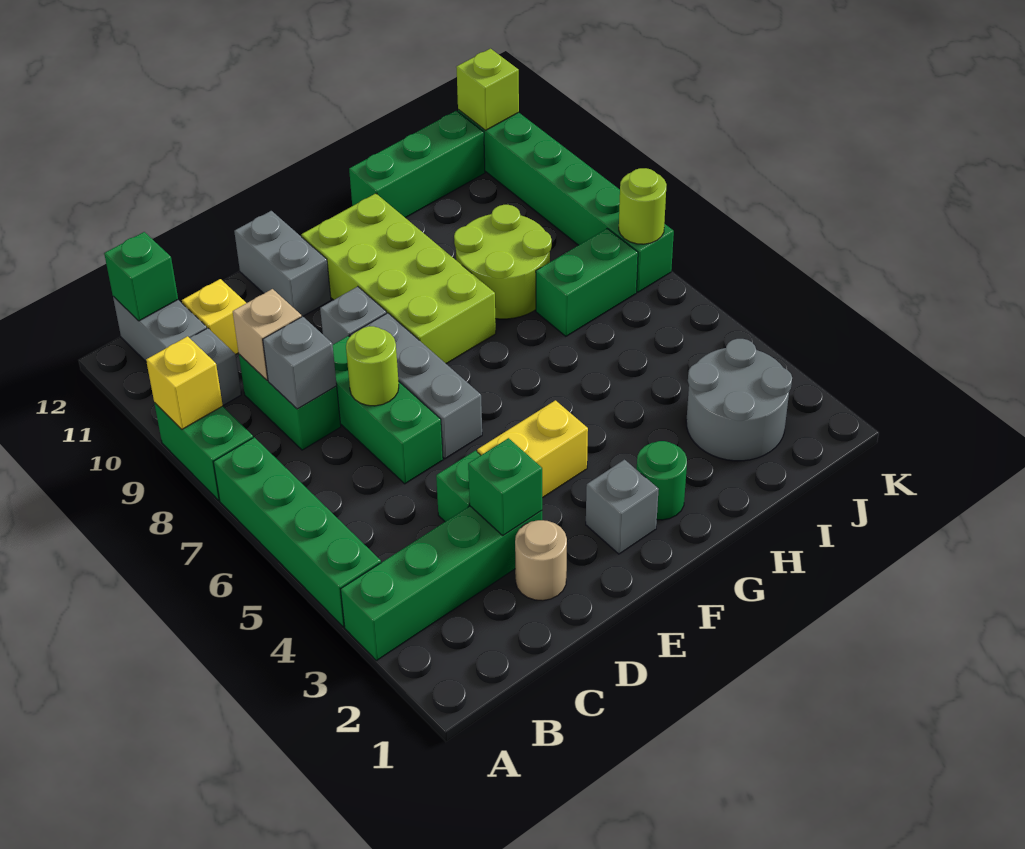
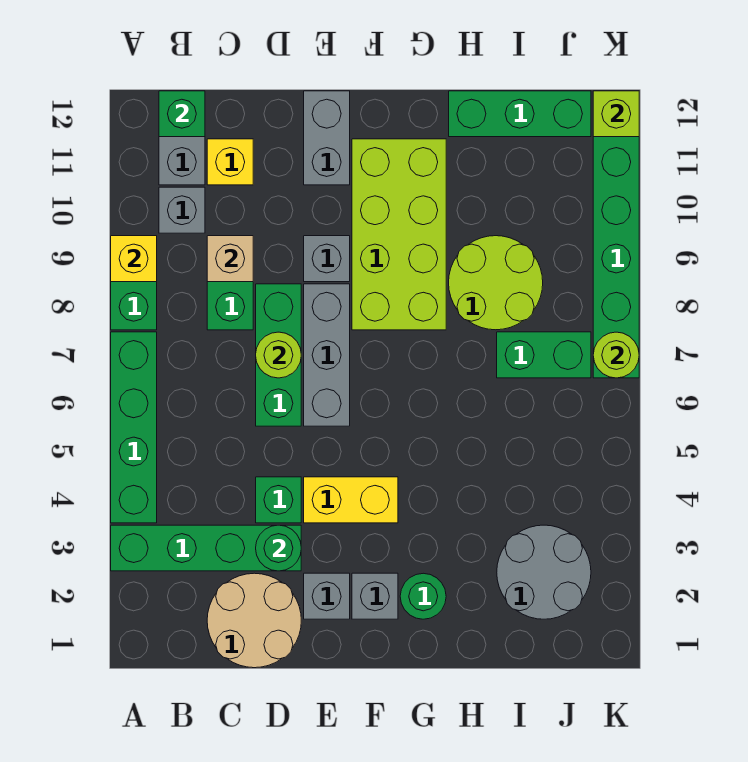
grey brick C8 level 2 -> grey brick E2 level 1
tan round brick D2 level 1 -> tan round brick C1:D2 level 1
green brick D3 level 2 -> green round brick D3 level 2

